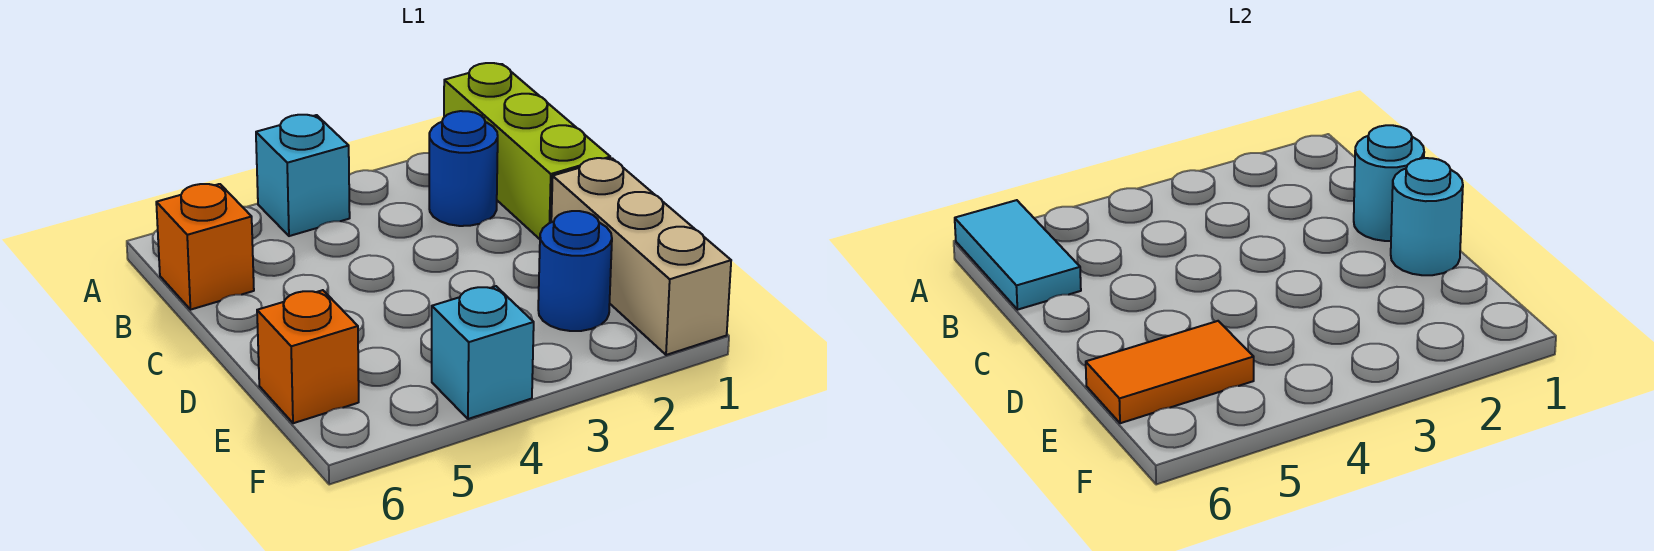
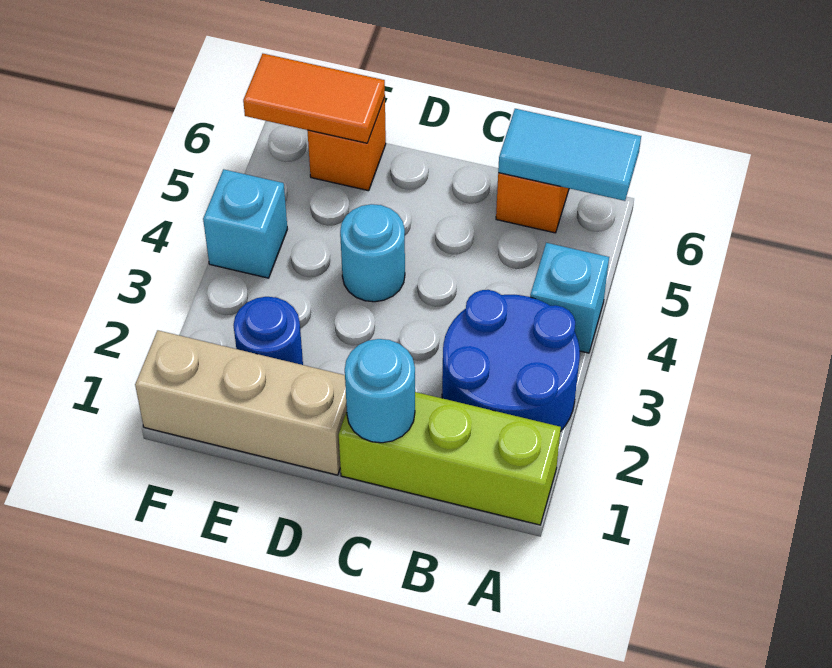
blue round brick B2 level 1 -> blue round brick A2:B3 level 1
cyan round brick D1 level 2 -> cyan round brick D4 level 1
orange tile E5:E6 level 2 -> orange tile E6:F6 level 2

